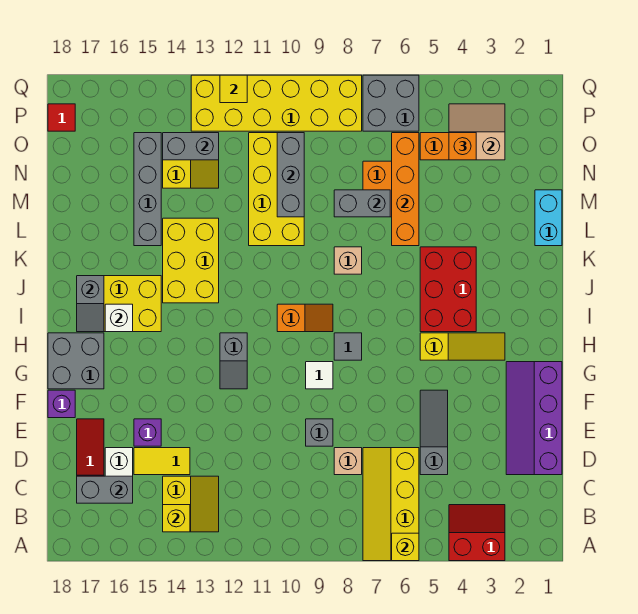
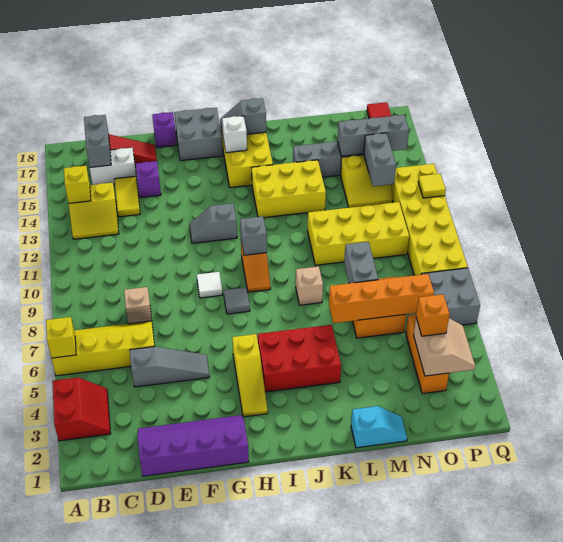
grey brick E9 level 1 -> grey brick I10 level 2
cyan brick L1:M1 level 1 -> cyan slope L1:M1 level 1 top L
grey brick M10:O10 level 2 -> grey brick N15:P15 level 2

